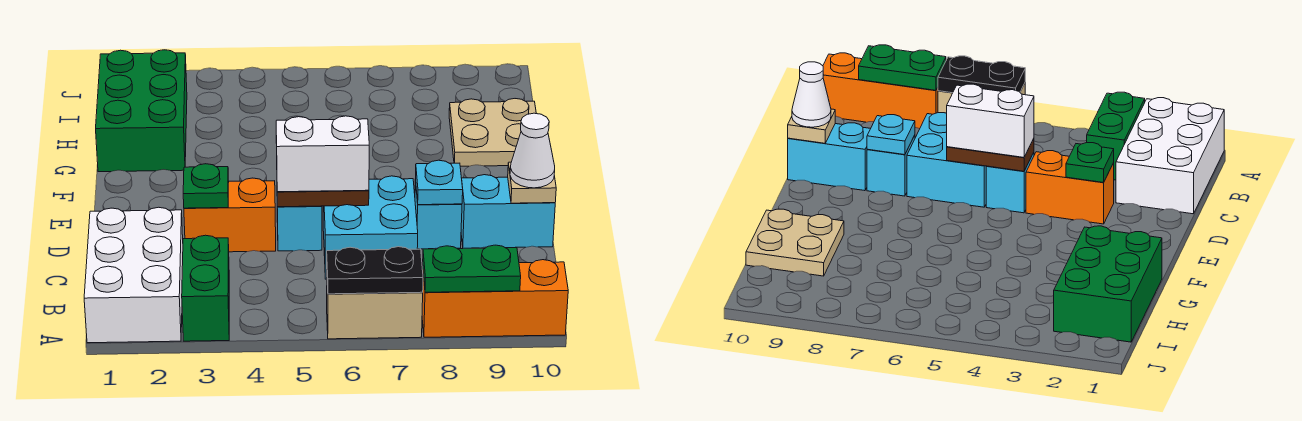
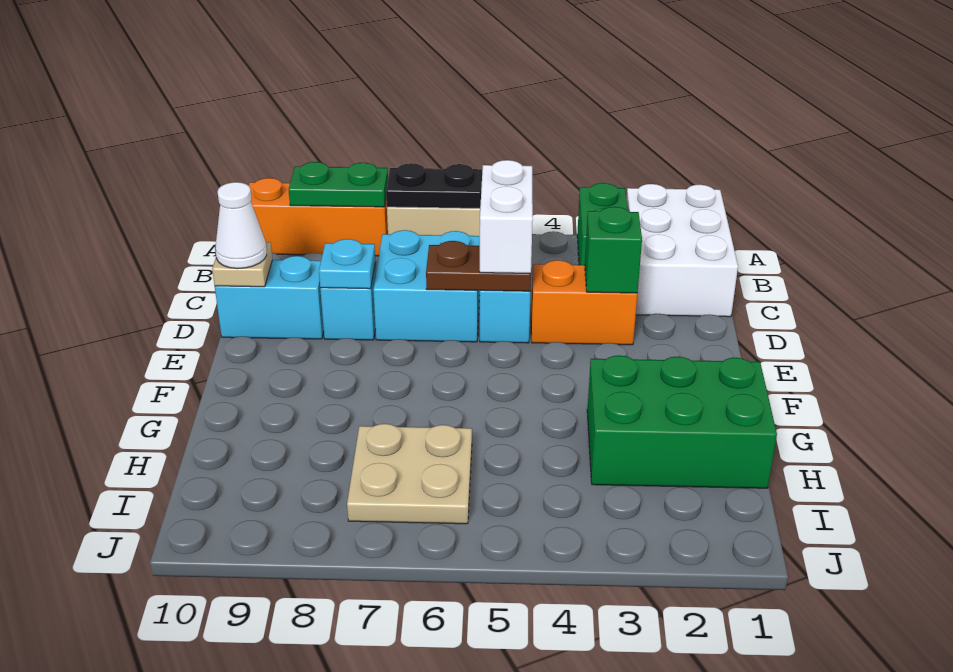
green plate D3 level 2 -> green brick D3 level 2
white brick D5:D6 level 3 -> white brick C5:D5 level 3
green brick G1:I2 level 1 -> green brick G1:H3 level 1
tan plate G9:H10 level 1 -> tan plate H6:I7 level 1

